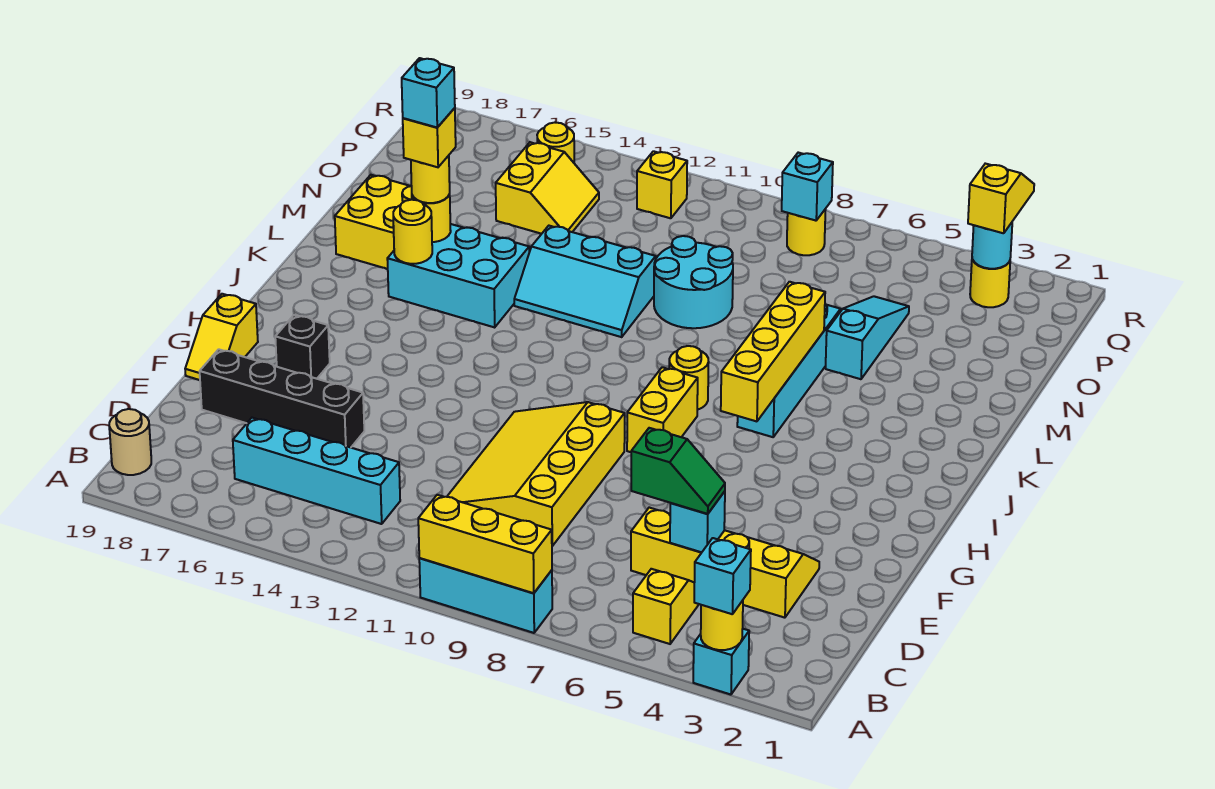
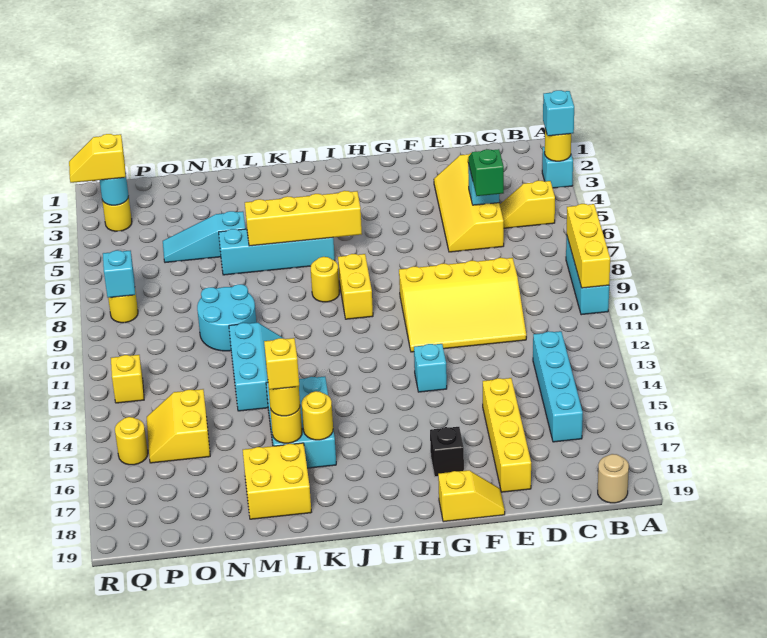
black brick E15:E18 level 1 -> yellow brick E15:E18 level 1
yellow brick H8:I8 level 1 -> yellow brick I8:I9 level 1
cyan brick L16 level 5 -> cyan brick G13 level 1
yellow slope O14:P15 level 1 top 15 -> yellow slope O14:P15 level 1 top O

